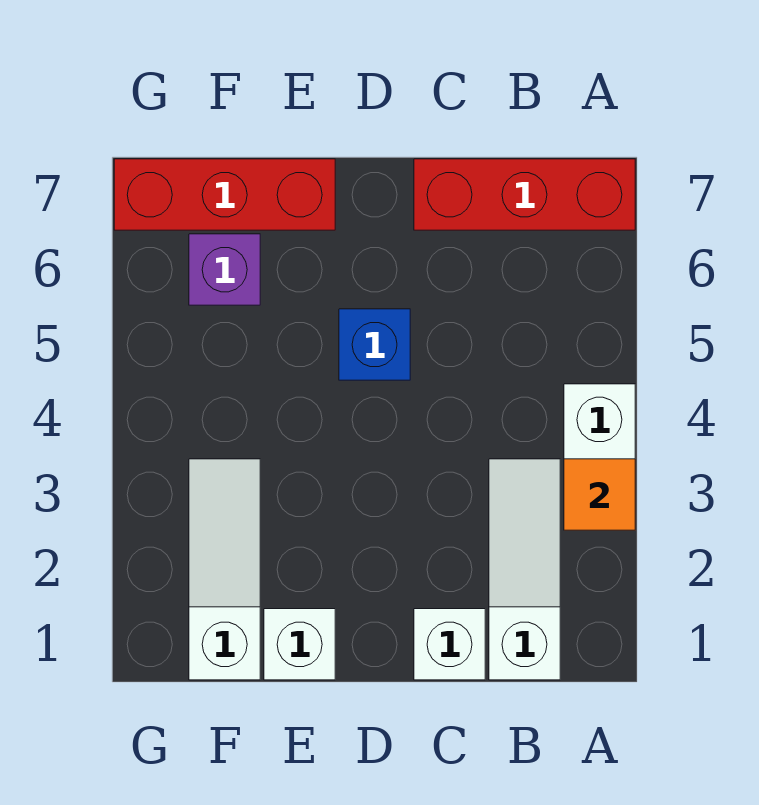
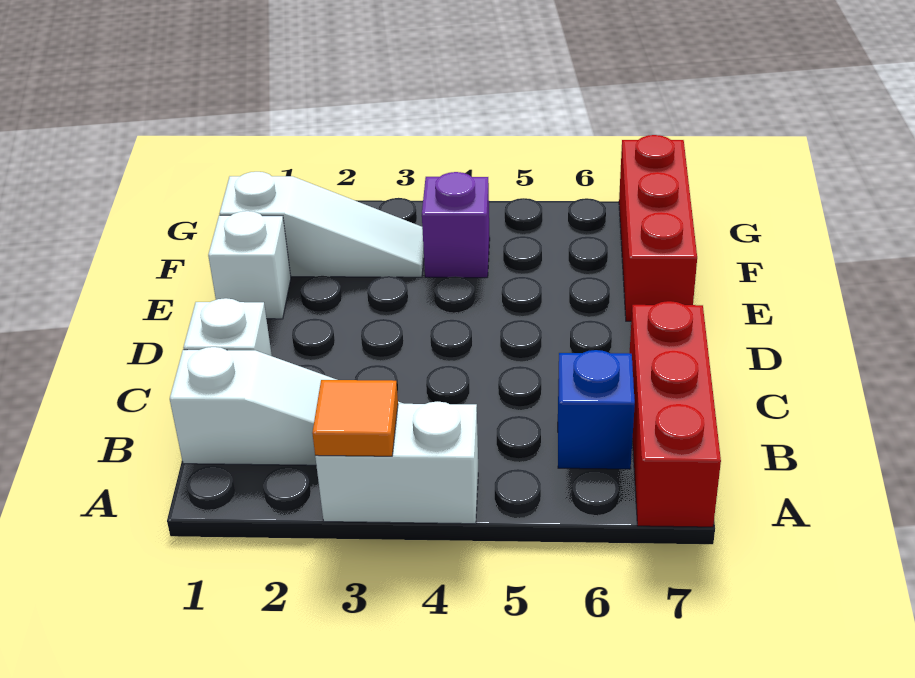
blue brick D5 level 1 -> blue brick B6 level 1
purple brick F6 level 1 -> purple brick F4 level 1

